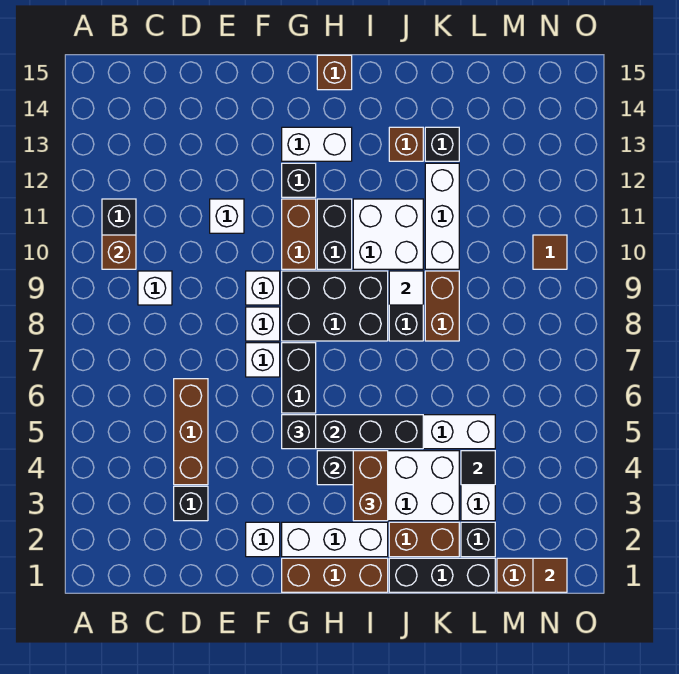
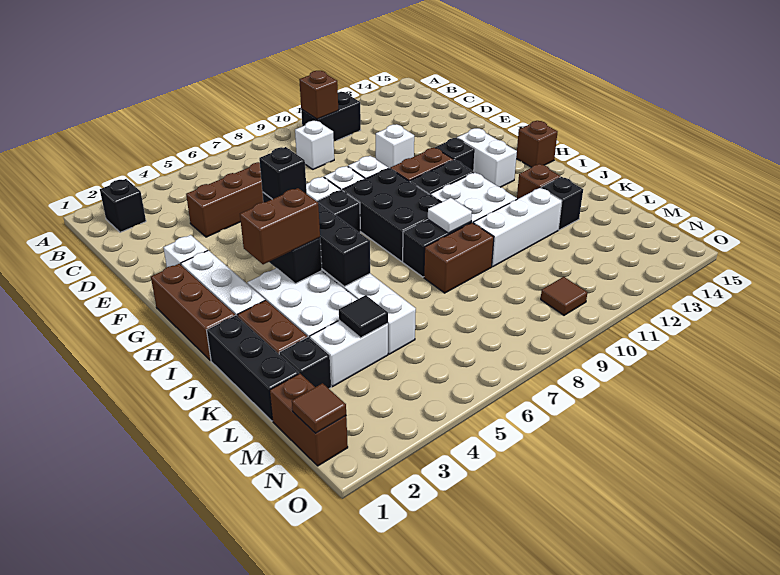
black brick D3 level 1 -> black brick B2 level 1

